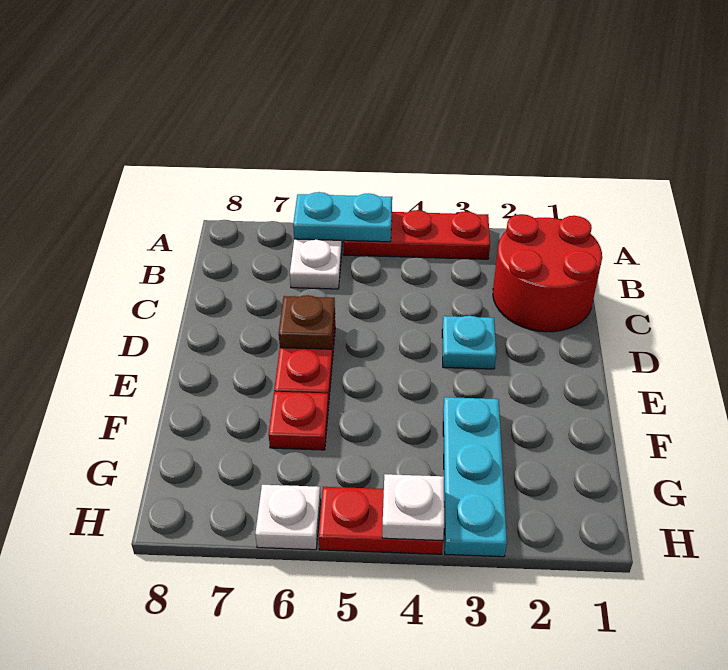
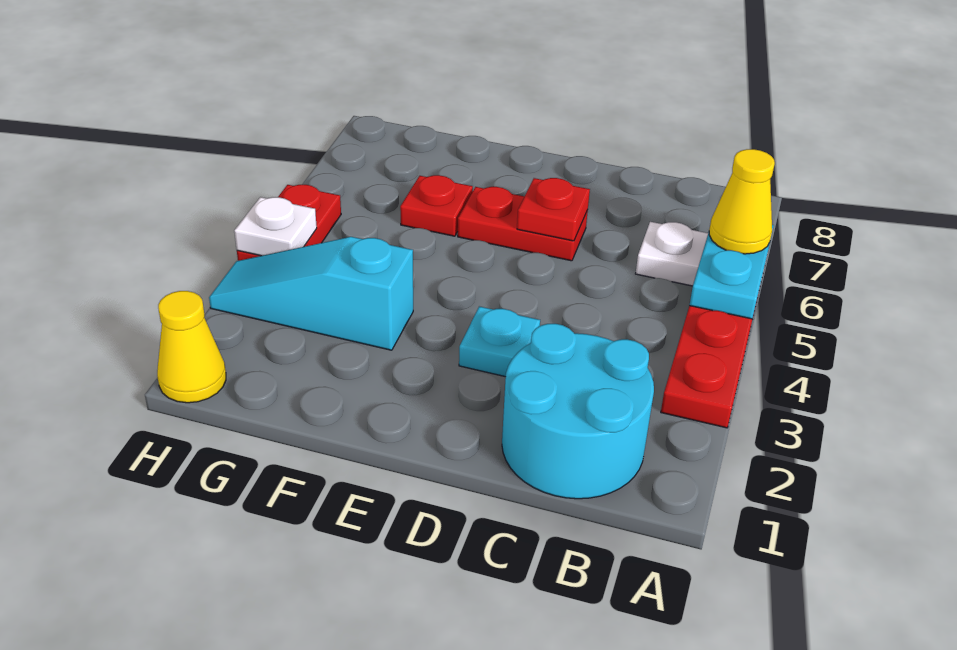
none -> yellow cone A6 level 3
red round brick B1:C2 level 1 -> cyan round brick B1:C2 level 1
brown plate D6 level 2 -> red plate D6 level 2
cyan plate F3:H3 level 1 -> cyan slope F3:H3 level 1 top F
none -> yellow cone H1 level 1
white plate H6 level 1 -> none

